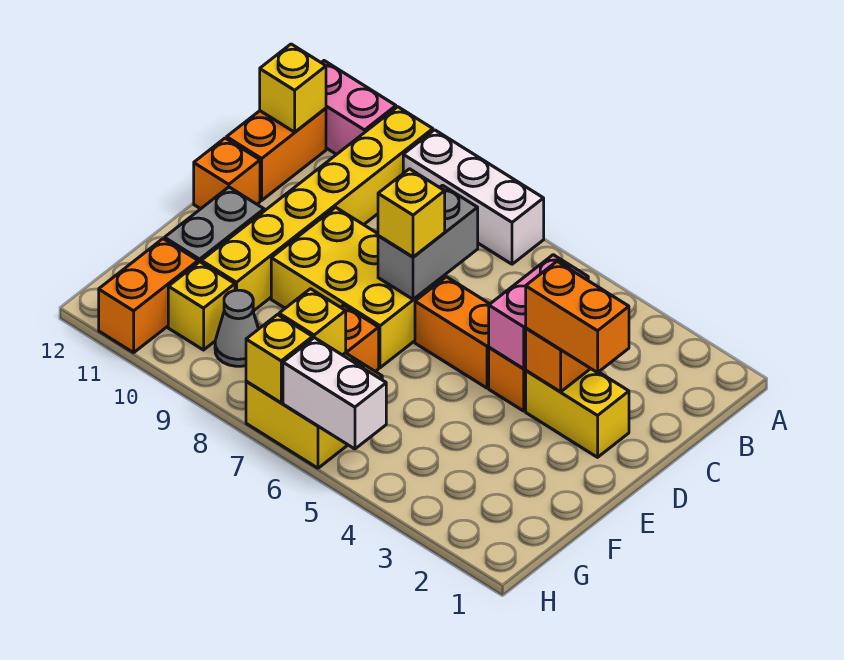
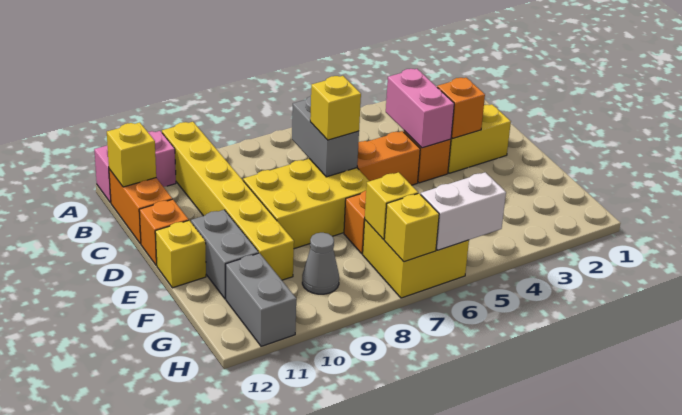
white brick A7:A9 level 1 -> none
orange brick D2:D3 level 3 -> none
yellow brick G10 level 1 -> yellow brick E12 level 1
orange brick G11:H11 level 1 -> grey brick G11:H11 level 1

